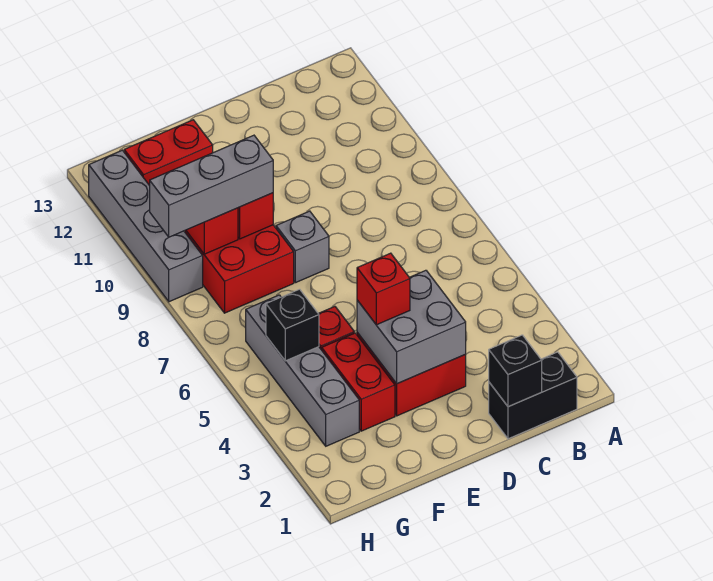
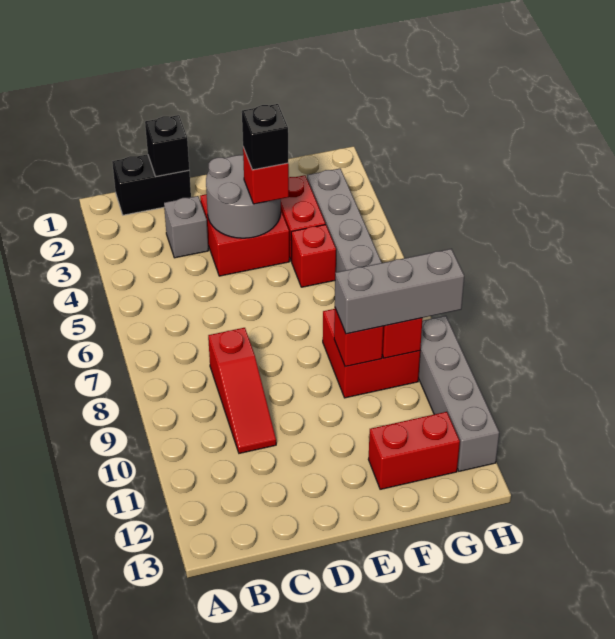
none -> red slope C8:C10 level 1 top 8
grey brick D3:E4 level 2 -> grey round brick D3:E4 level 2
grey brick E8 level 1 -> grey brick C3 level 1
black brick G5 level 2 -> black brick E4 level 4

